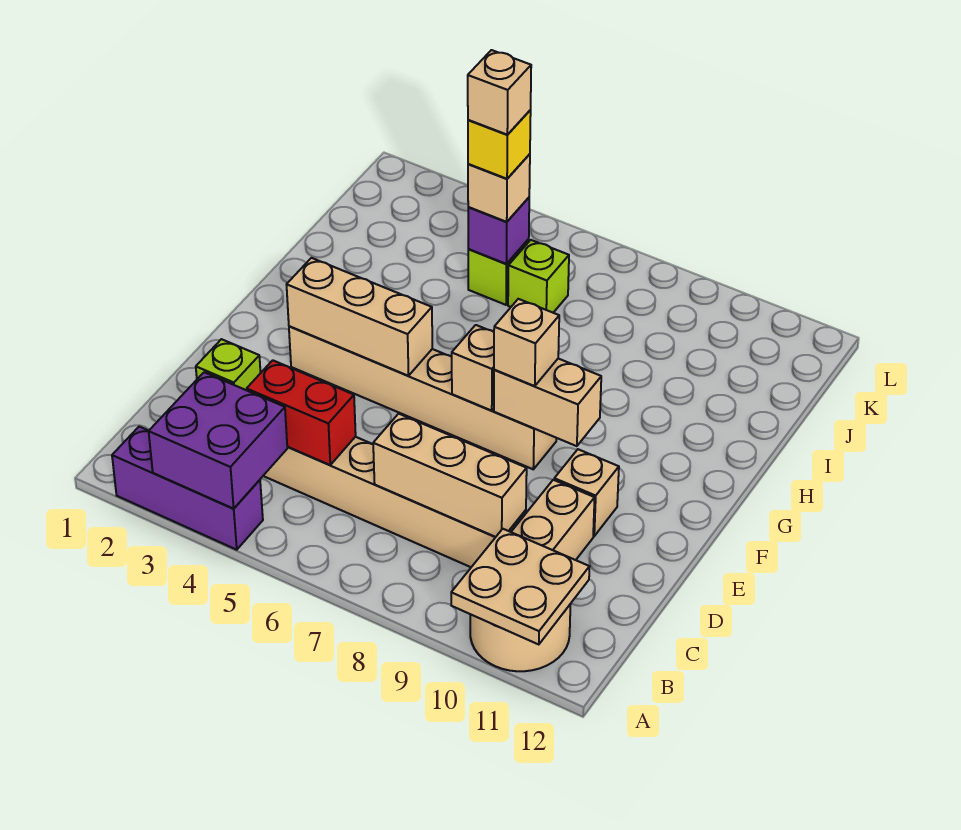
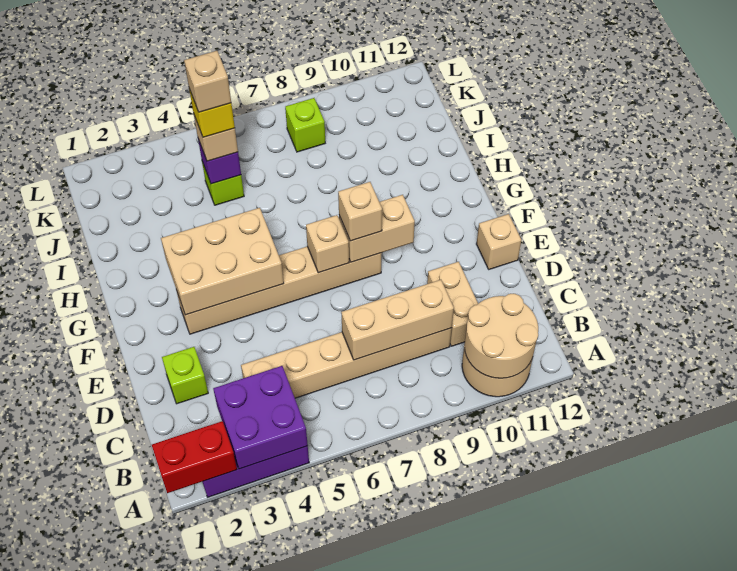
tan plate A10:B11 level 2 -> tan round brick A10:B11 level 2
red brick C4:C5 level 2 -> red brick A1:A2 level 2
tan brick E10 level 1 -> tan brick E12 level 1
tan brick F3:F5 level 2 -> tan brick F3:G5 level 2
lime brick J6 level 1 -> lime brick K8 level 1

